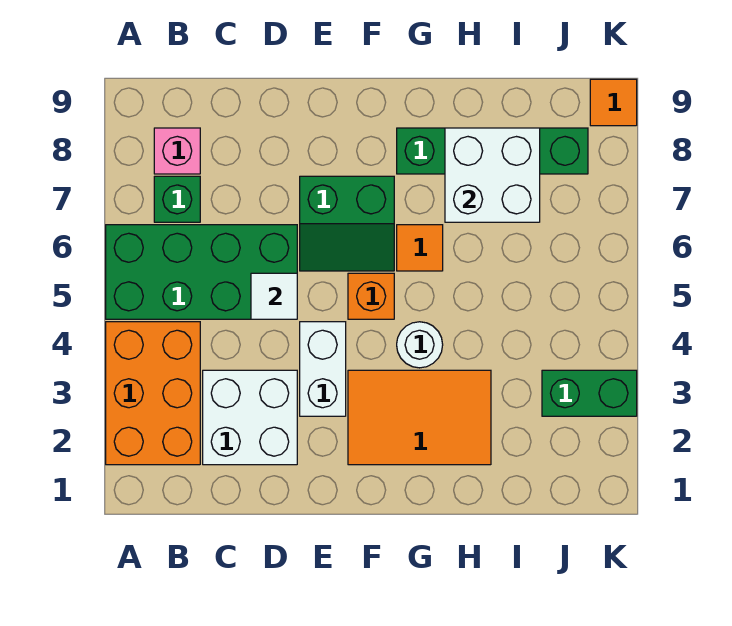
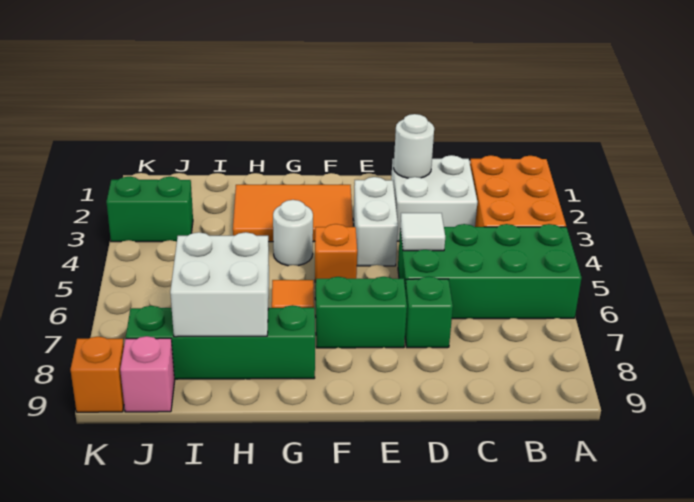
green brick B7 level 1 -> green brick D7 level 1
pink brick B8 level 1 -> pink brick J9 level 1
none -> white round brick D2 level 2
orange tile K9 level 1 -> orange brick K9 level 1

